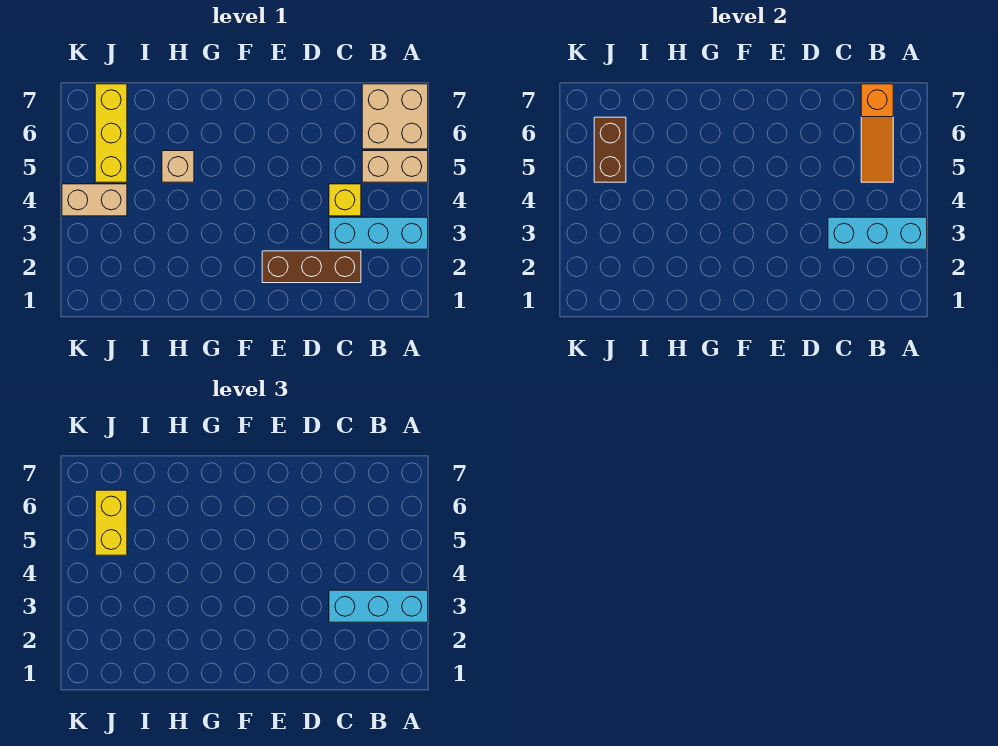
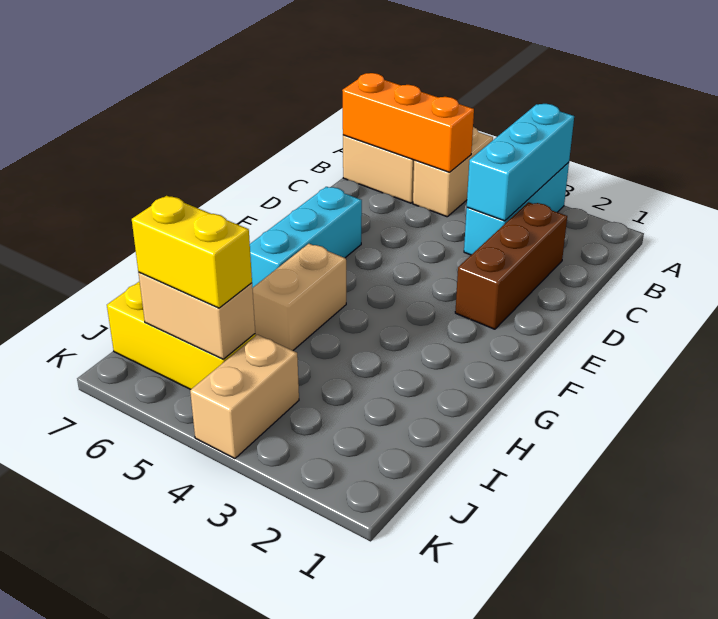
cyan brick A3:C3 level 3 -> cyan brick E6:G6 level 1
orange slope B5:B7 level 2 top 7 -> orange brick B5:B7 level 2
yellow brick C4 level 1 -> none
tan brick H5 level 1 -> tan brick G5:H5 level 1
brown brick J5:J6 level 2 -> tan brick J5:J6 level 2

